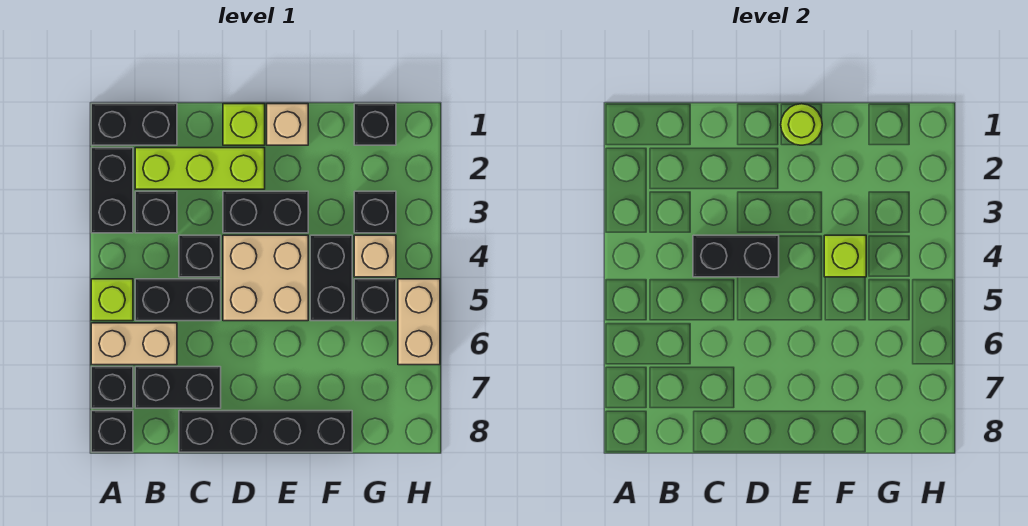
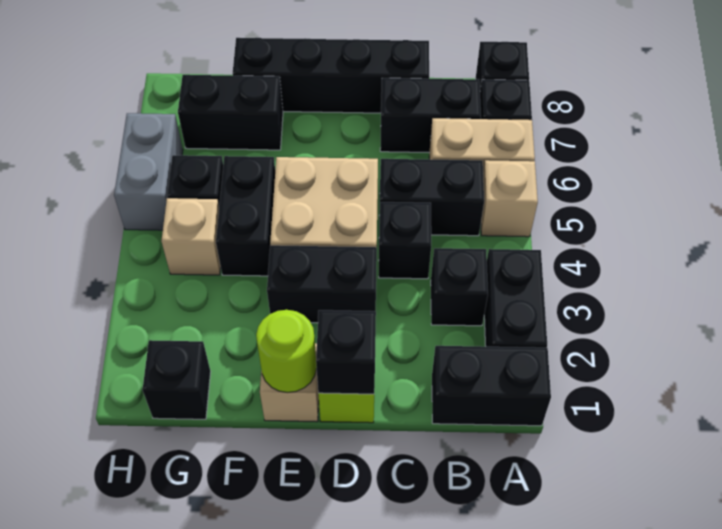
lime brick A5 level 1 -> tan brick A5 level 1
lime brick B2:D2 level 1 -> none
black brick C4:D4 level 2 -> black brick F7:G7 level 1
lime brick F4 level 2 -> none
black brick G3 level 1 -> black brick D1 level 2
tan brick H5:H6 level 1 -> grey brick H5:H6 level 1

